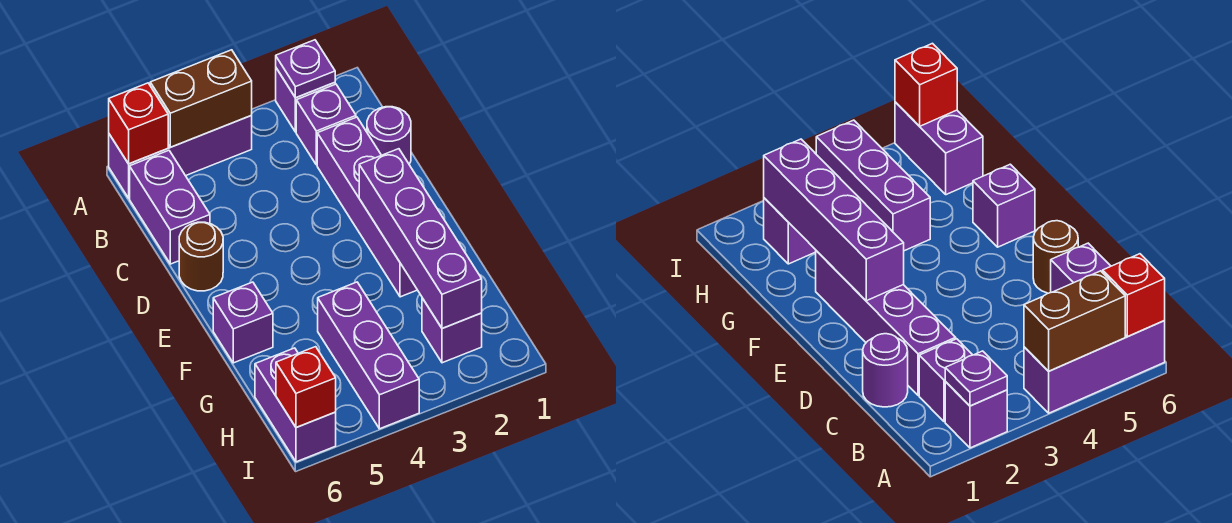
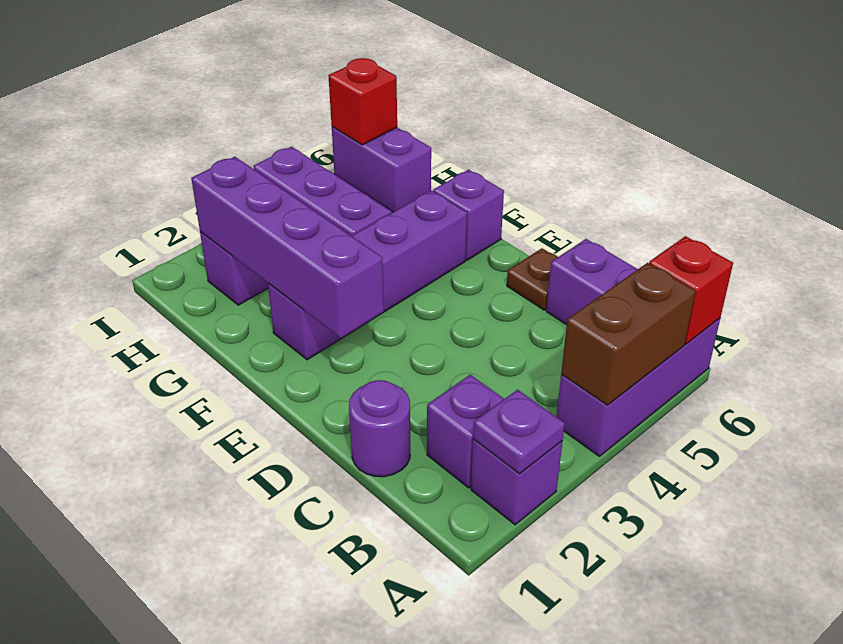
purple brick C2:F2 level 1 -> purple brick F2:F5 level 1
brown round brick D6 level 1 -> brown plate D6 level 1

